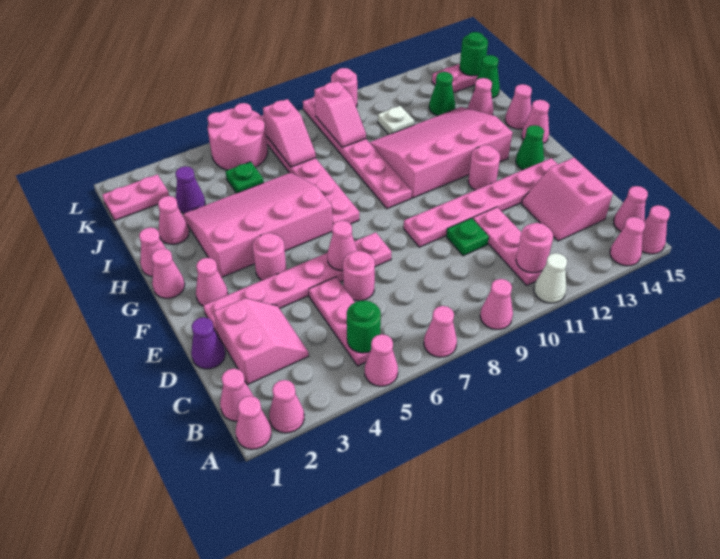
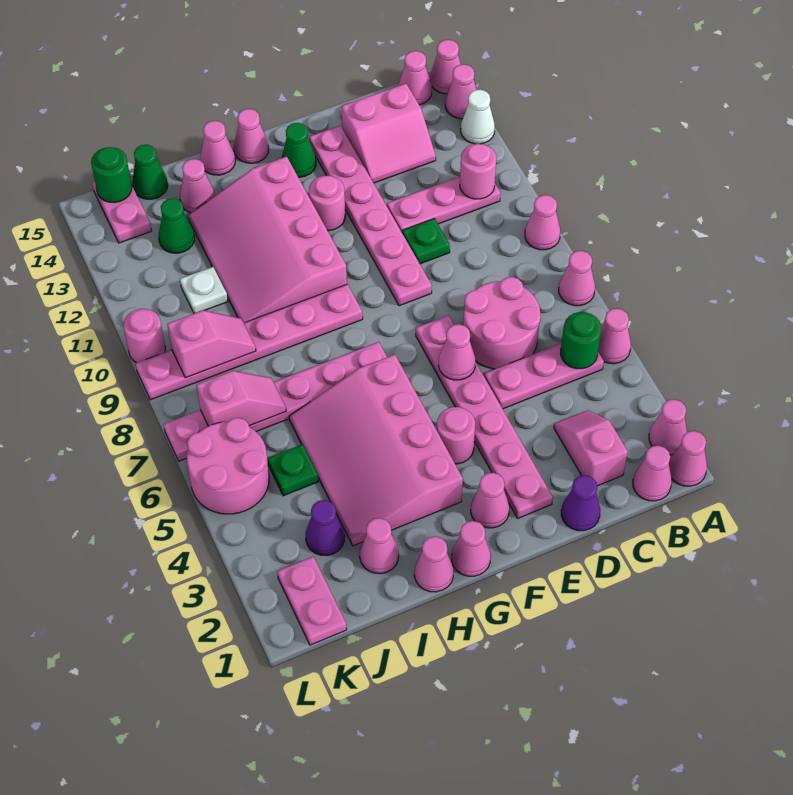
white cone A11 level 1 -> white cone A13 level 1
pink slope C2:D3 level 1 top 2 -> pink slope C2:C3 level 1 top 2
pink round brick D6 level 1 -> pink round brick C6:D7 level 1

